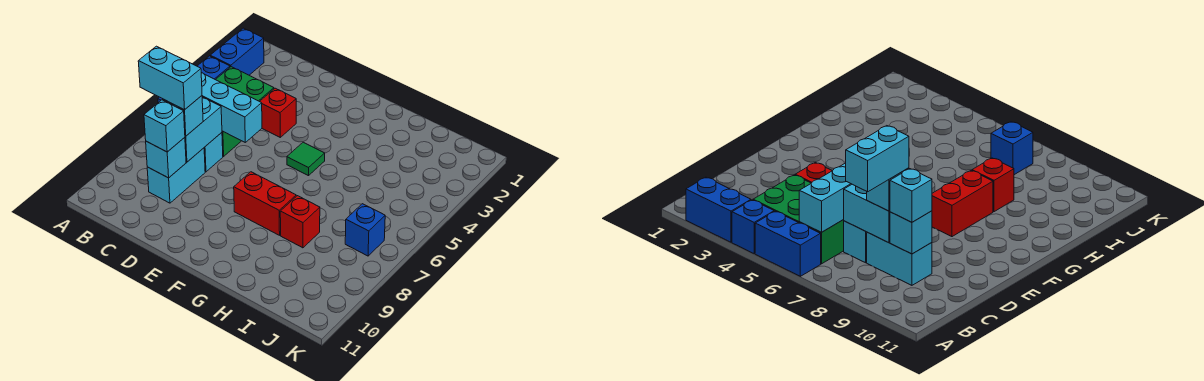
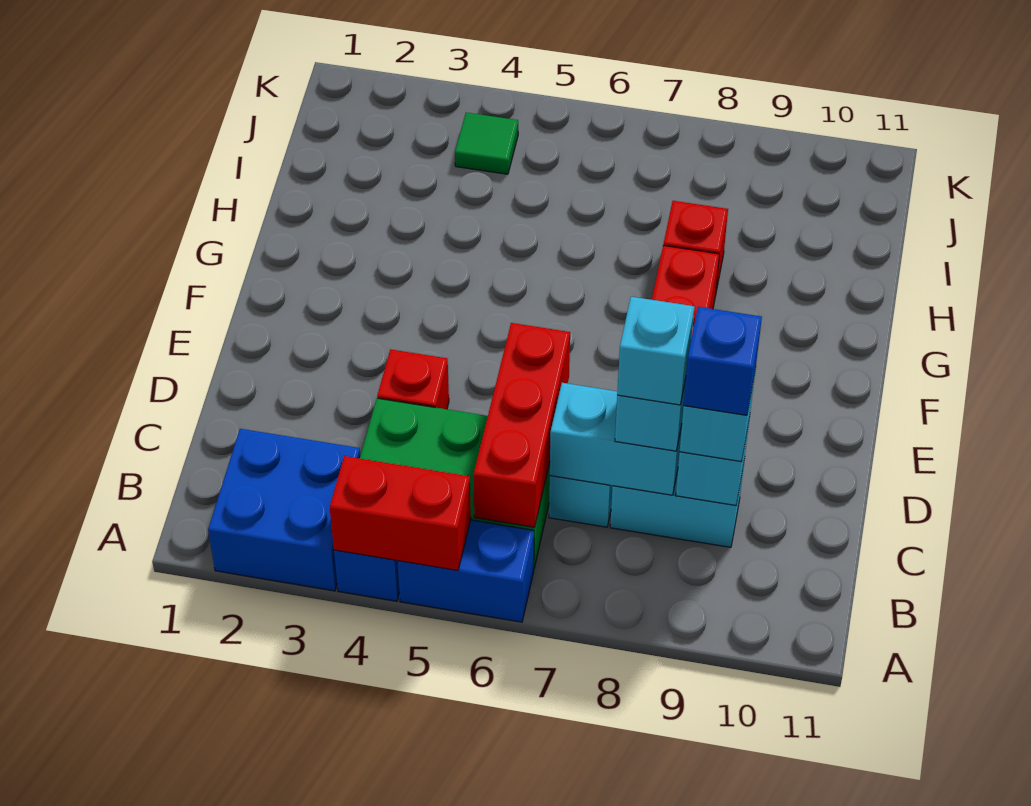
blue brick A2:A3 level 1 -> blue brick A2:B3 level 1
none -> red brick A4:A5 level 2
cyan brick B6:D6 level 2 -> red brick B6:D6 level 2
cyan brick B8:C8 level 4 -> cyan brick C8 level 4
green tile F5 level 1 -> green tile J4 level 1
blue brick J7 level 1 -> blue brick C9 level 4

